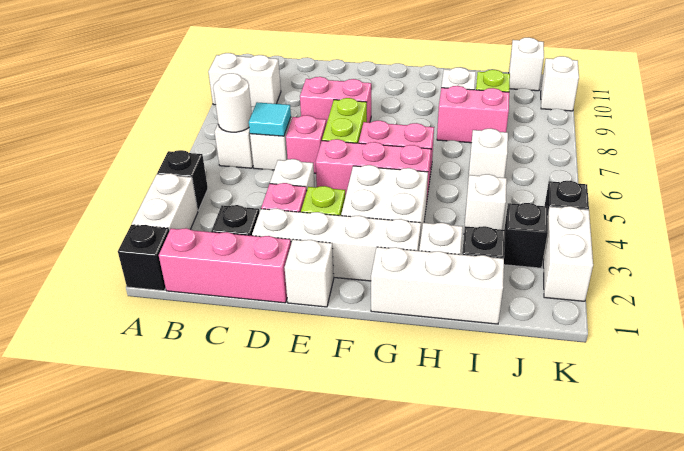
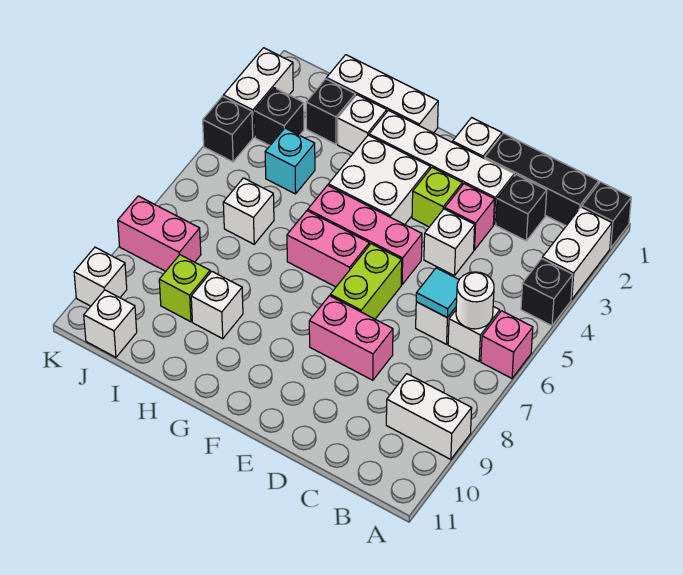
pink brick B1:D1 level 1 -> black brick B1:D1 level 1
pink brick D6 level 1 -> pink brick A6 level 1
pink brick H8:I8 level 1 -> pink brick J8:K8 level 1
white brick I4 level 1 -> cyan brick I4 level 1

